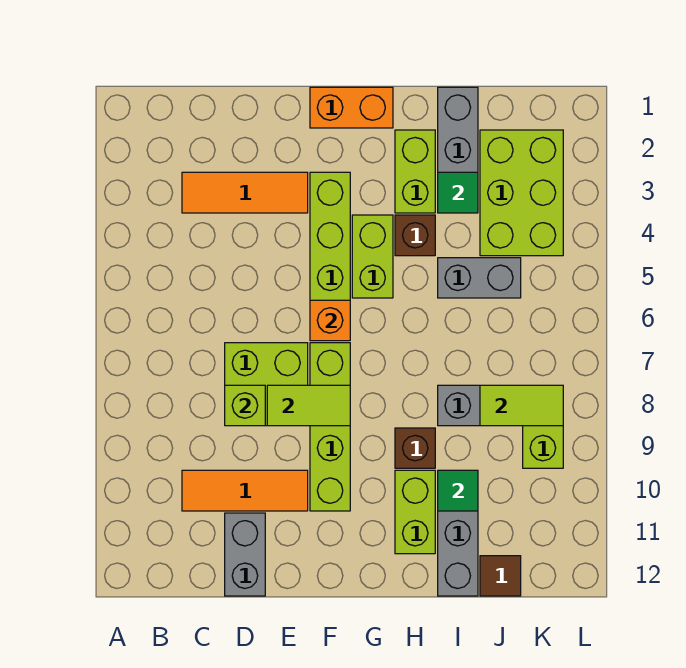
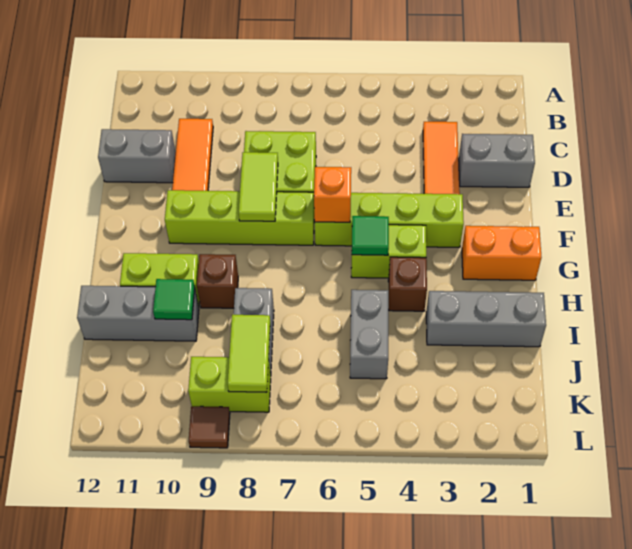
none -> grey brick D1:D2 level 1
lime brick D8 level 2 -> none
orange brick F1:G1 level 1 -> orange brick G1:G2 level 1
lime brick H2:H3 level 1 -> none
green tile I3 level 2 -> green tile G5 level 2
lime brick J2:K4 level 1 -> none
brown tile J12 level 1 -> brown tile L9 level 1

